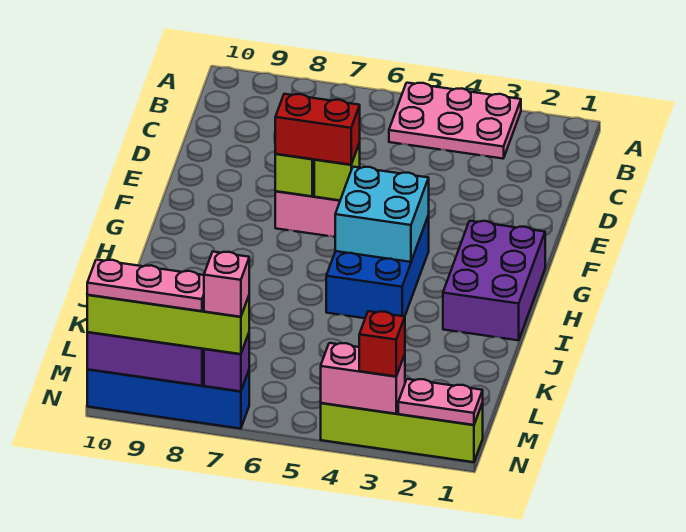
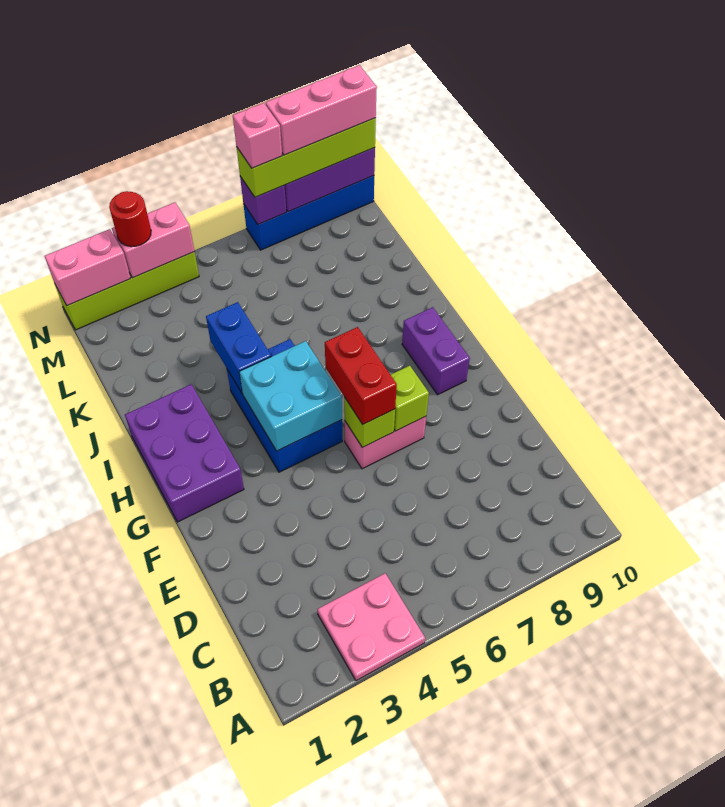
pink plate A3:B5 level 1 -> pink plate A3:B4 level 1
red brick F6:F7 level 3 -> red brick F6:G6 level 3
none -> purple brick G9:H9 level 1
none -> blue brick I4:J4 level 2
pink plate N1:N2 level 2 -> pink brick N1:N2 level 2
red brick N3 level 3 -> red round brick N3 level 3
pink plate N8:N10 level 4 -> pink brick N8:N10 level 4

